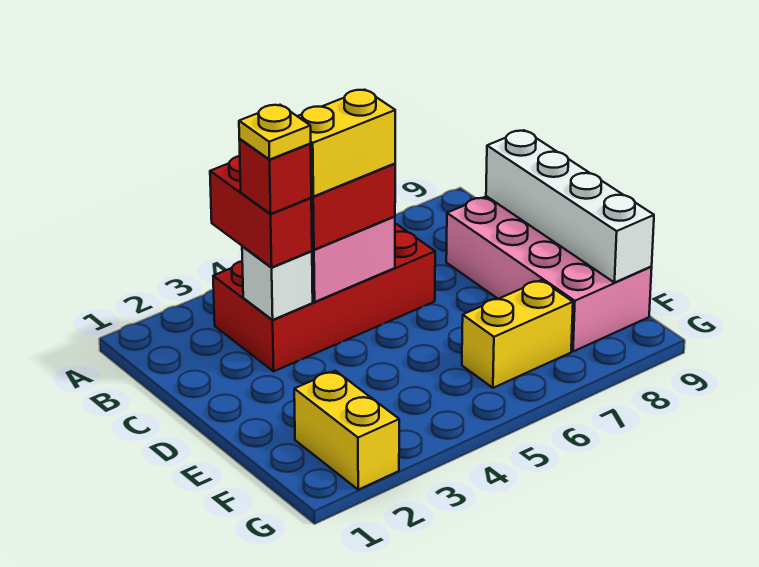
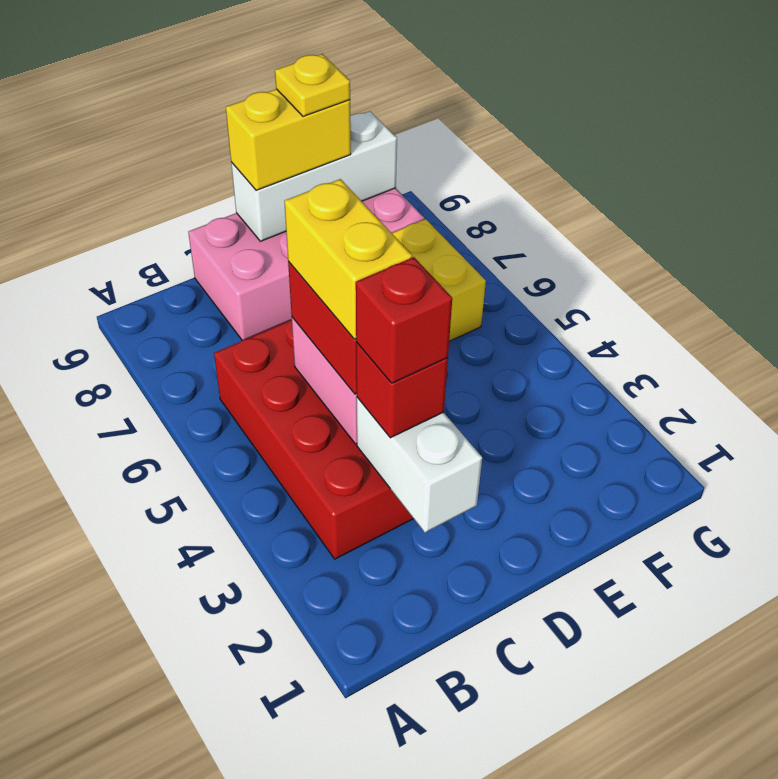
red brick B3:C3 level 3 -> red brick C3 level 3
white brick C3 level 2 -> white brick C2:C3 level 2
yellow plate C3 level 5 -> yellow plate E9 level 4
white brick C9:F9 level 2 -> white brick D9:F9 level 2
yellow brick F2:G2 level 1 -> yellow brick D9:E9 level 3

